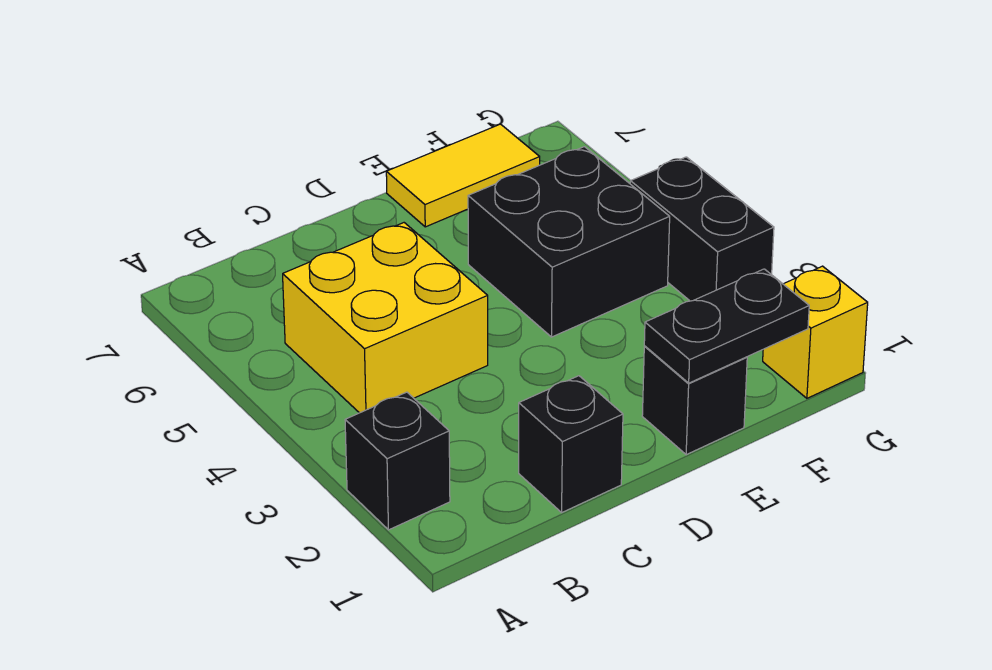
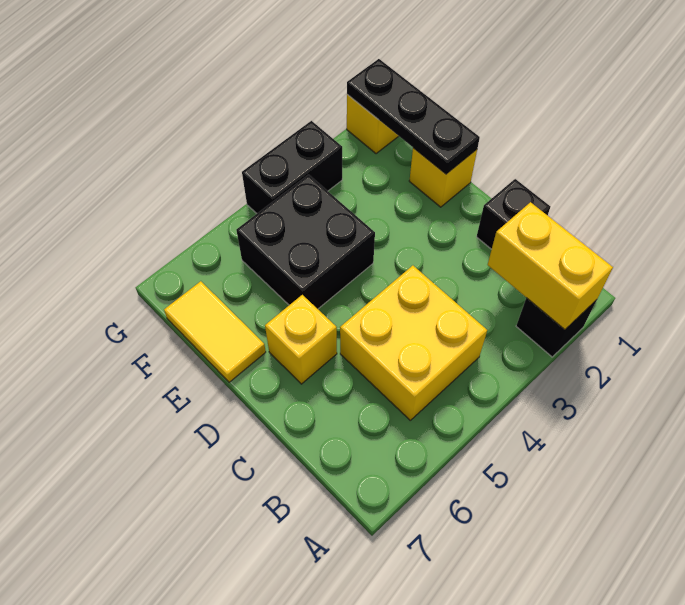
none -> yellow brick A2:B2 level 2
none -> yellow brick D6 level 1
black brick E1 level 1 -> yellow brick E1 level 1
black plate E1:F1 level 2 -> black plate E1:G1 level 2

